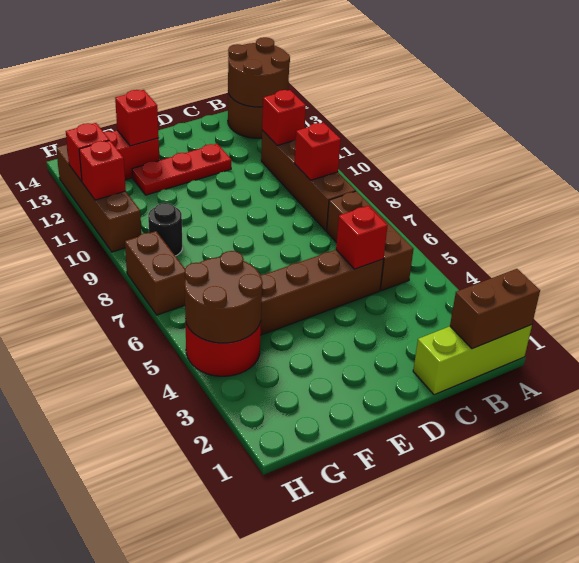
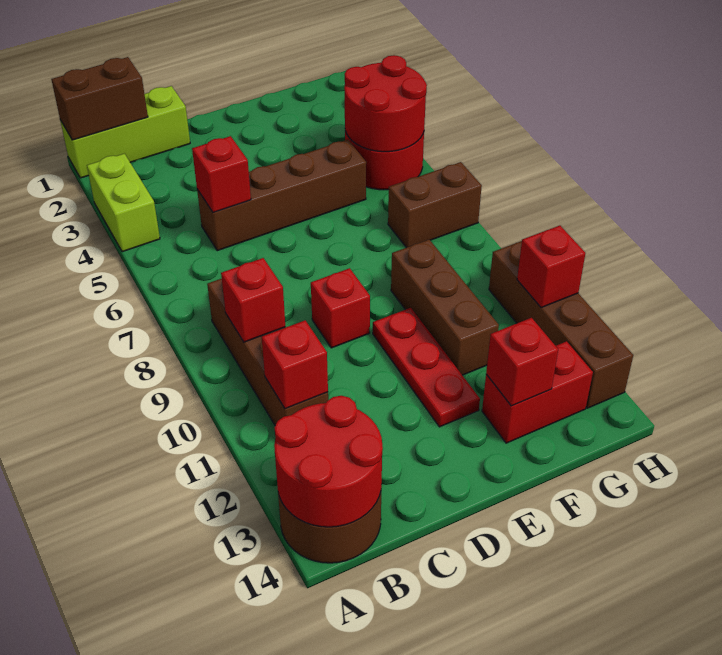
none -> lime brick A3:A4 level 1
brown round brick A13:B14 level 2 -> red round brick A13:B14 level 2
brown brick B5:B7 level 1 -> brown brick F9:F11 level 1
red plate D12:F12 level 1 -> red plate E10:E12 level 1
brown round brick G4:H5 level 2 -> red round brick G4:H5 level 2
black round brick G9 level 1 -> none
brown brick H7:H8 level 1 -> brown brick G7:H7 level 1
red brick H12 level 2 -> red brick D9 level 1

